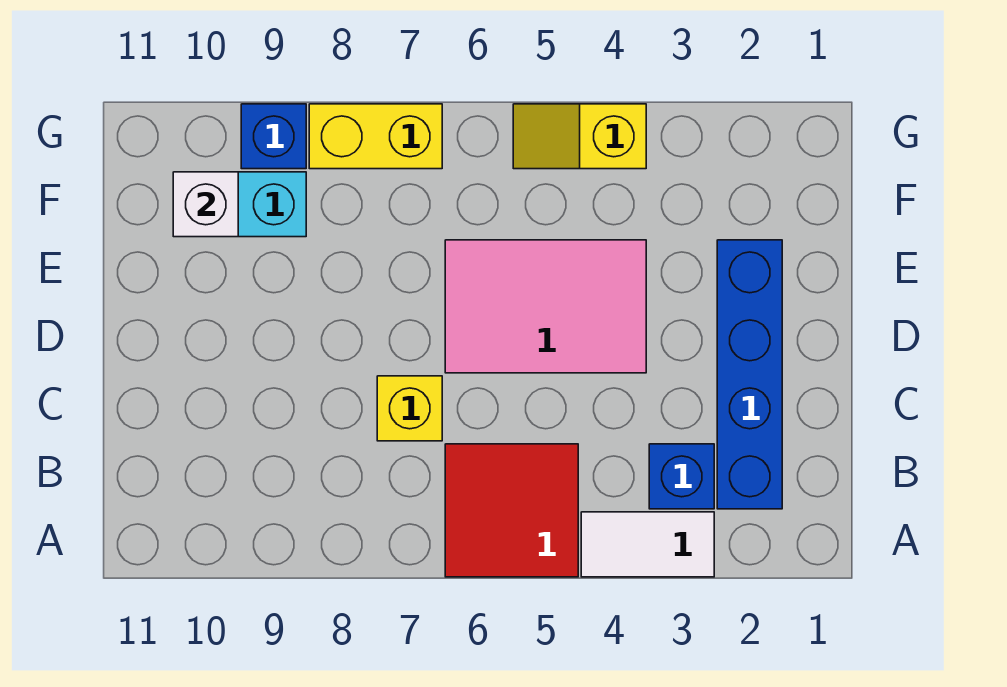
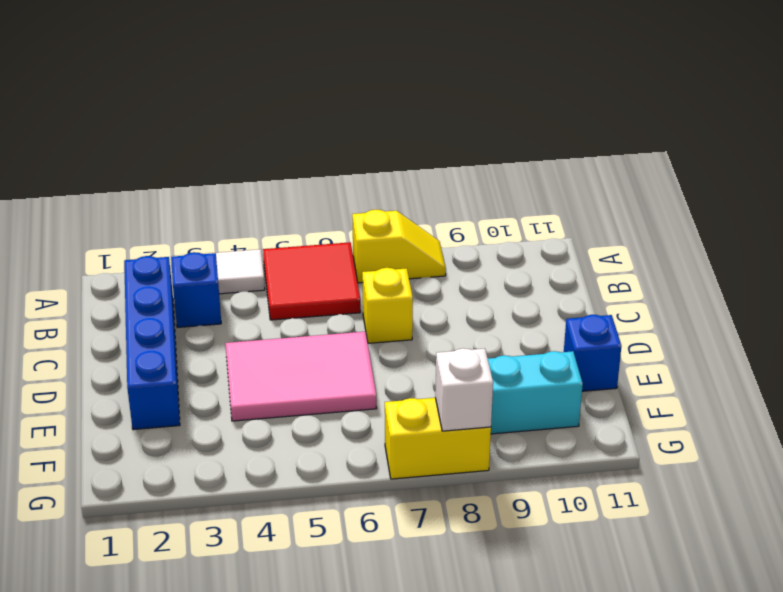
white brick F10 level 2 -> white brick G8 level 2
yellow slope G4:G5 level 1 top 4 -> yellow slope A7:A8 level 1 top 7
blue brick G9 level 1 -> blue brick E11 level 1

